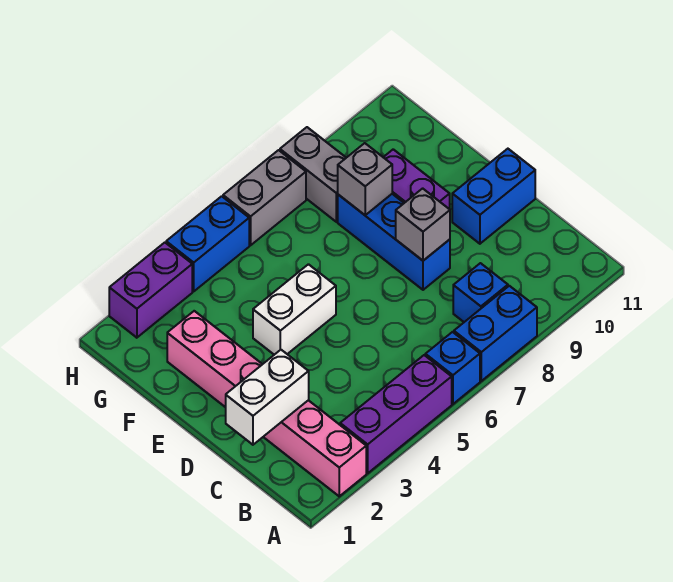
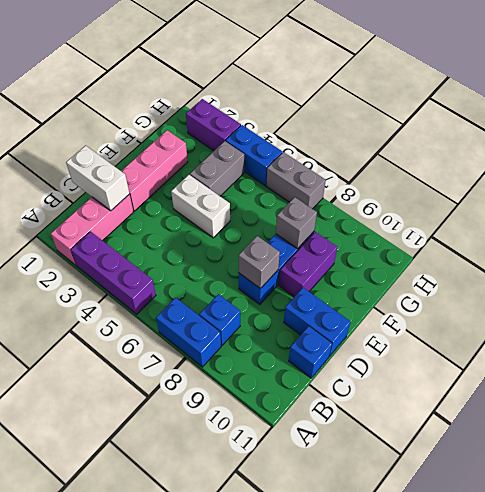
blue brick A6 level 1 -> blue brick C11 level 1
grey brick G8:H8 level 1 -> grey brick F4:G4 level 1

